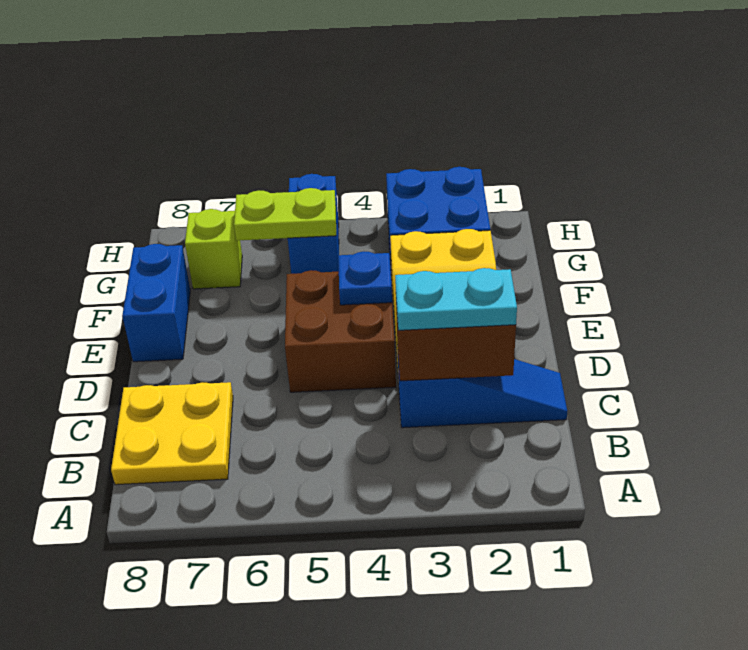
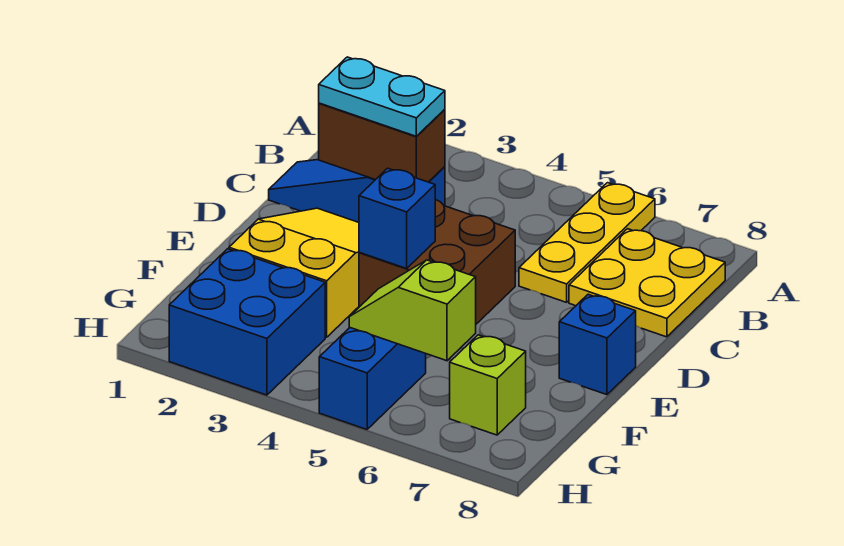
none -> yellow plate A6:C6 level 1
blue plate E4 level 2 -> blue brick E4 level 2
blue brick E8:F8 level 1 -> blue brick E8 level 1
lime plate G5:G6 level 2 -> lime slope G5:G6 level 2 top 6

